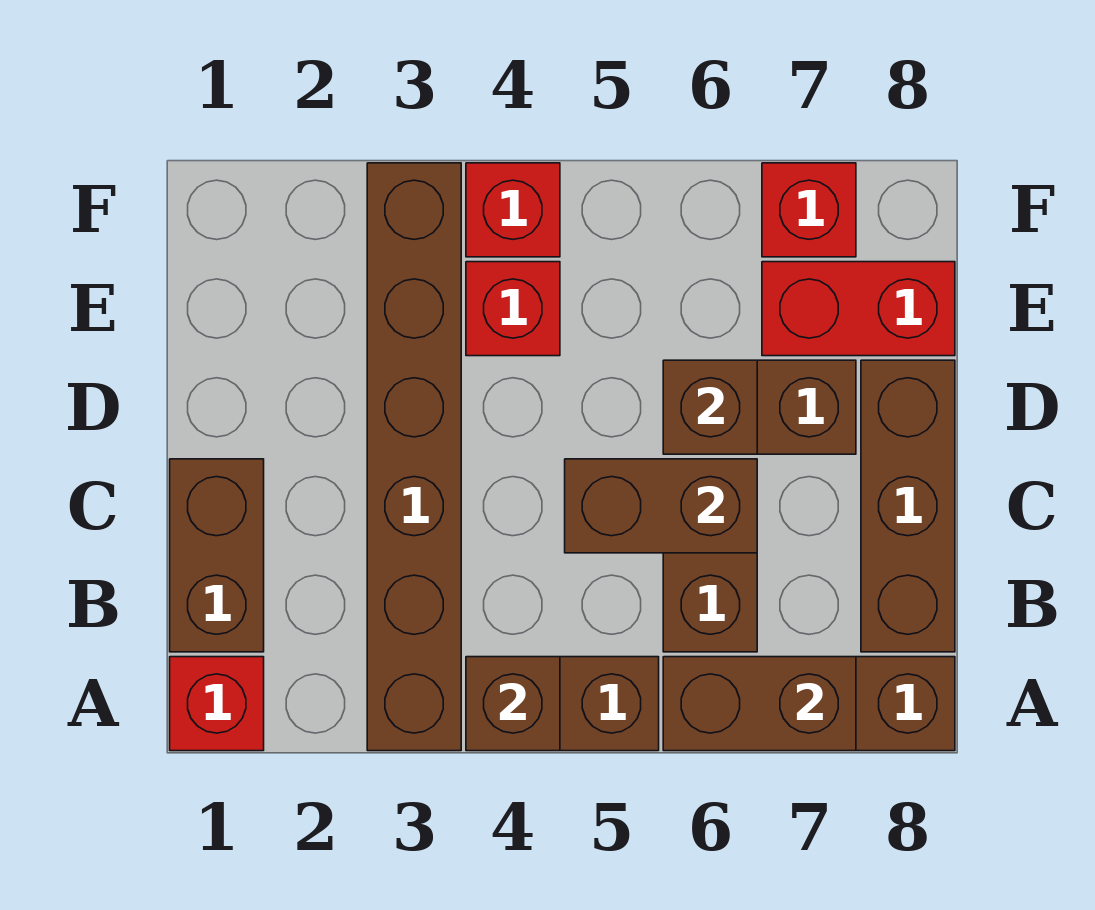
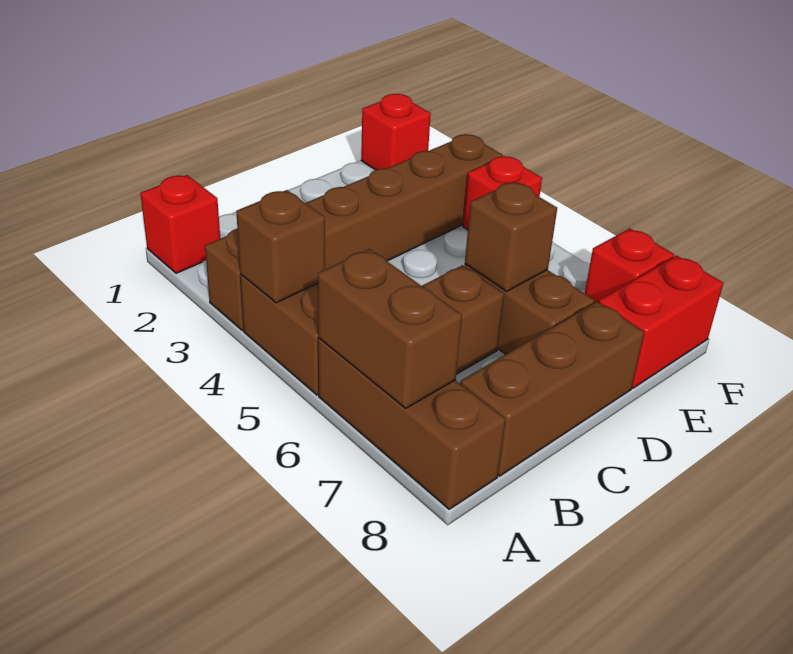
brown brick B1:C1 level 1 -> none
brown brick C5:C6 level 2 -> none
red brick E4 level 1 -> red brick F1 level 1
red brick E7:E8 level 1 -> red brick E8:F8 level 1

